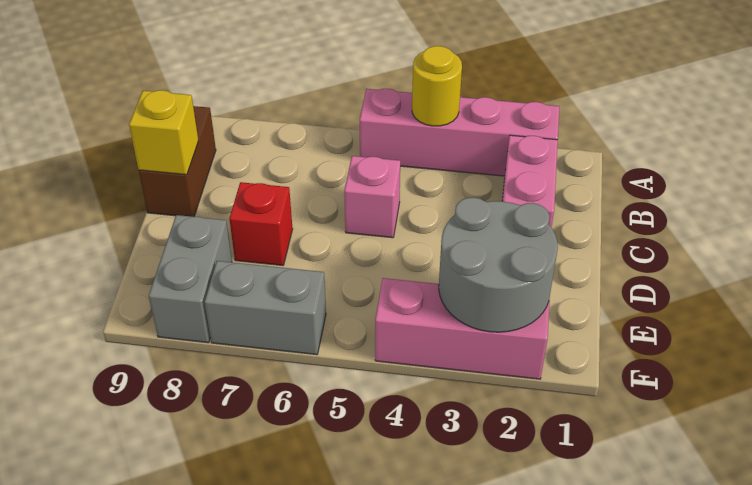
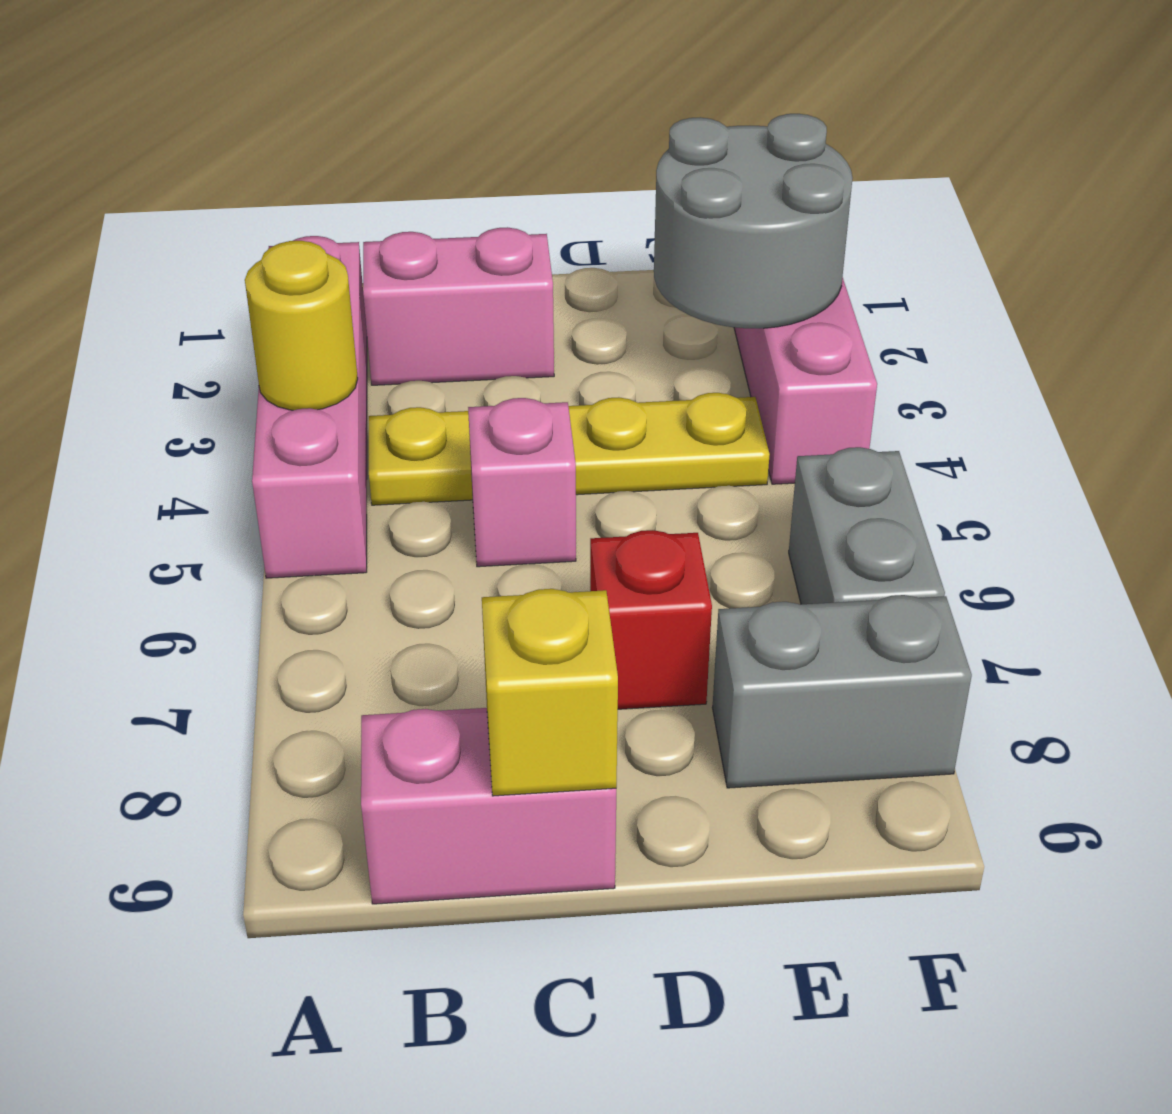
none -> yellow plate B4:E4 level 1
brown brick B9:C9 level 1 -> pink brick B9:C9 level 1

